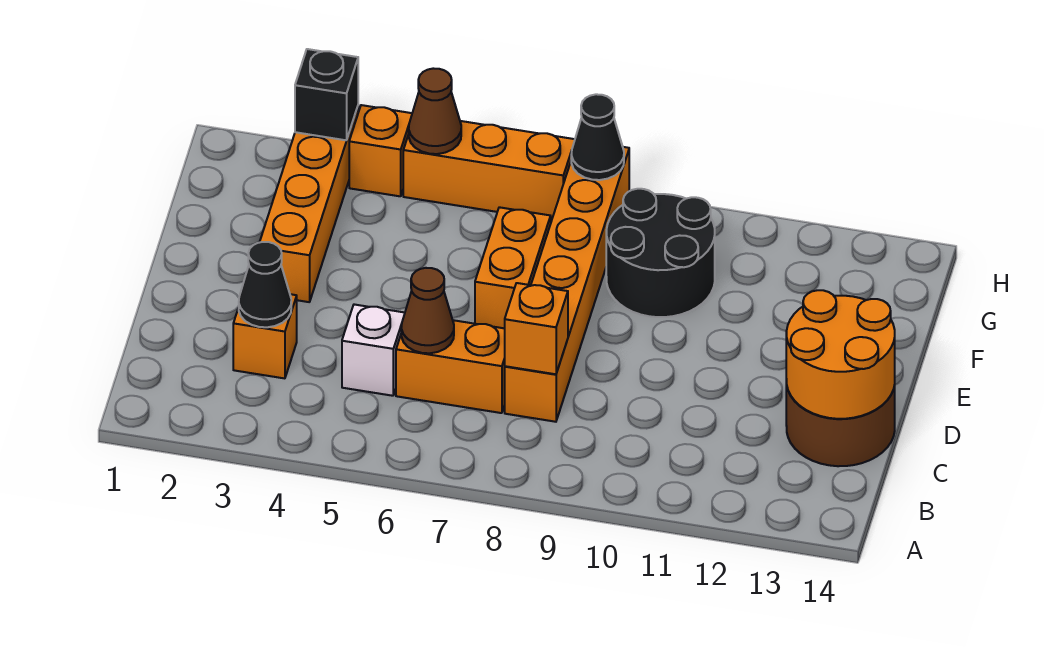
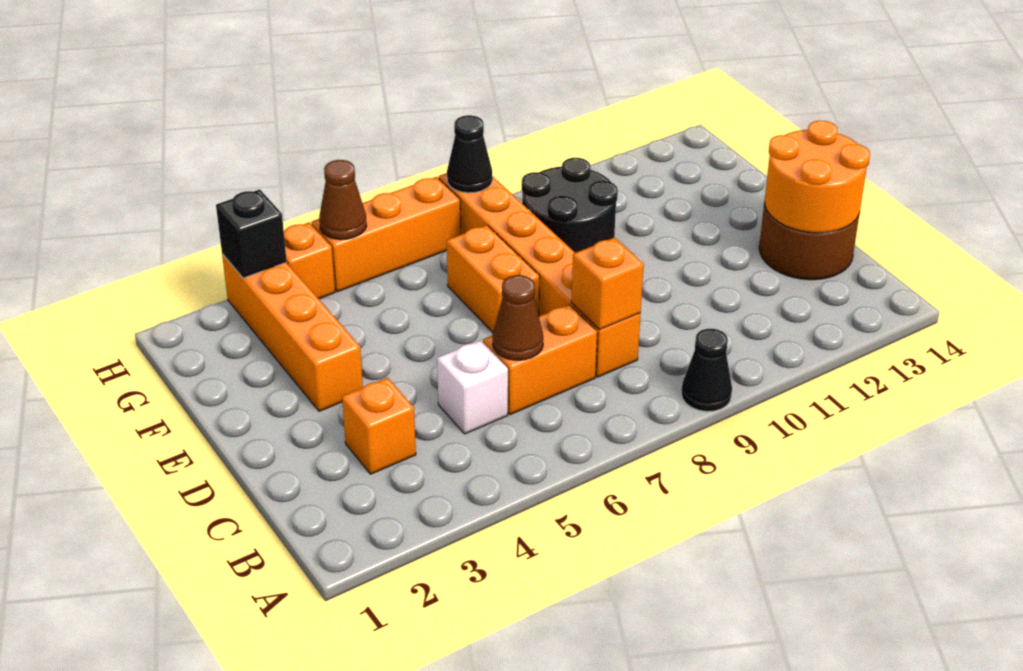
black cone C3 level 2 -> black cone A9 level 1

